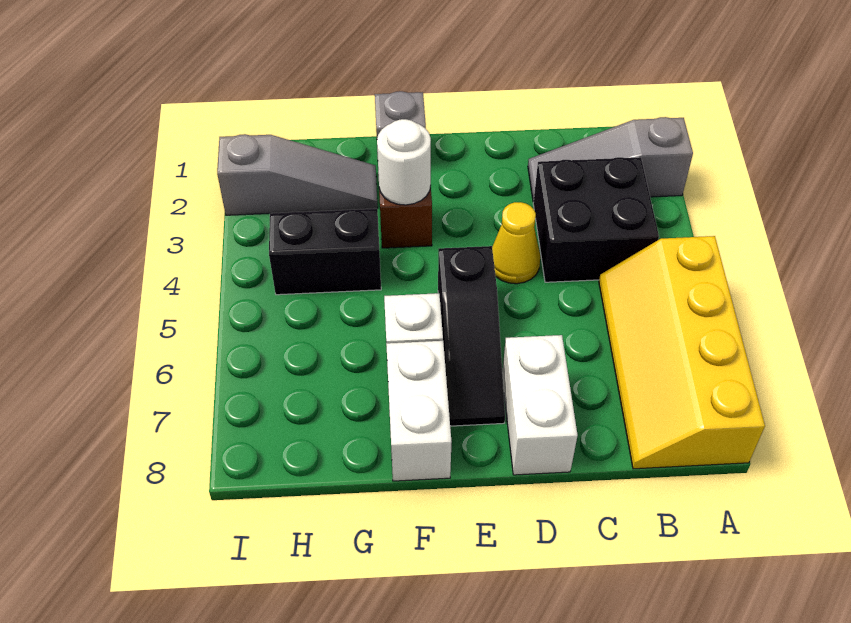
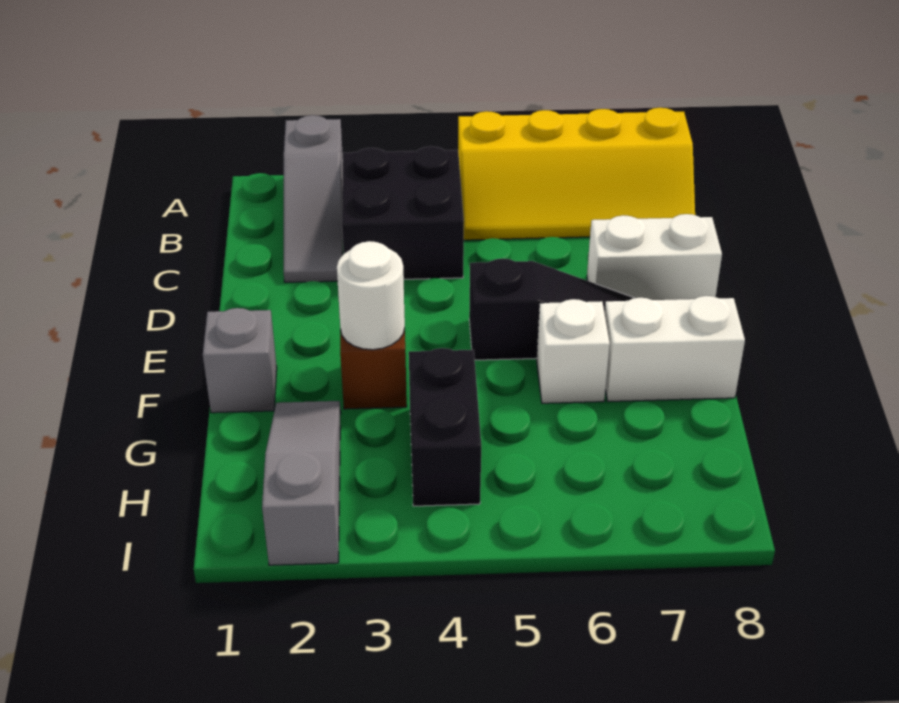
yellow cone D4 level 1 -> none

